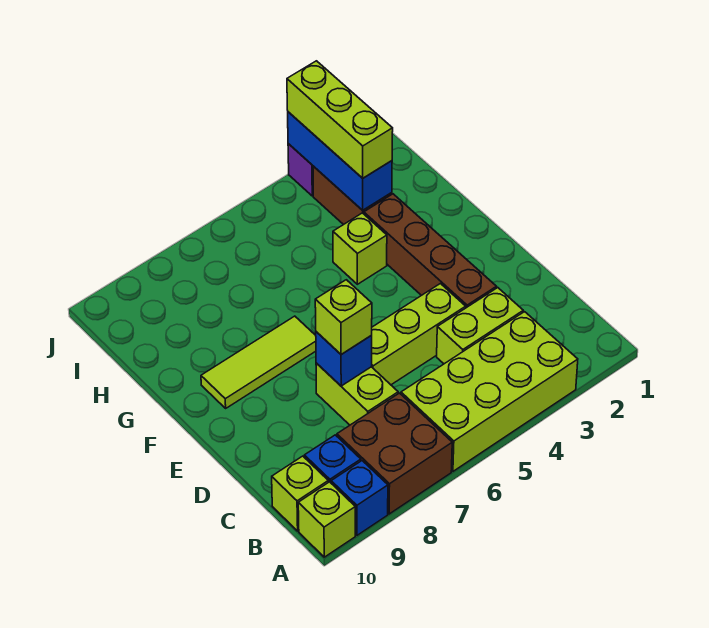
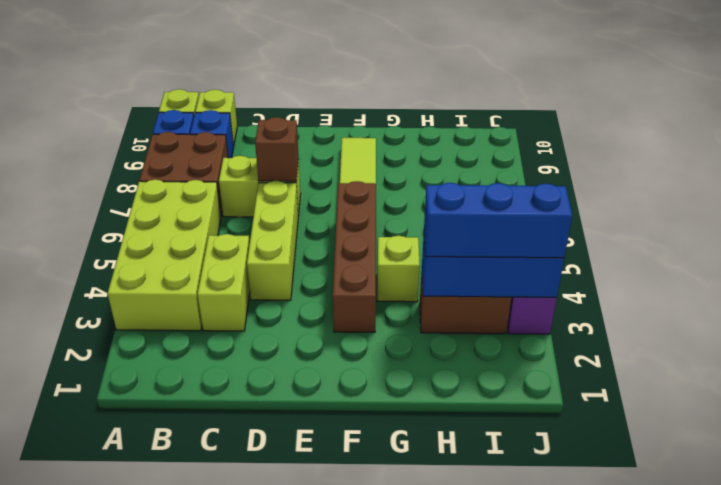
brown brick D3:G3 level 1 -> brown brick F3:F6 level 1
blue brick D7 level 2 -> brown brick D7 level 2
lime brick D7 level 3 -> none
lime brick H3:J3 level 3 -> blue brick H3:J3 level 3

